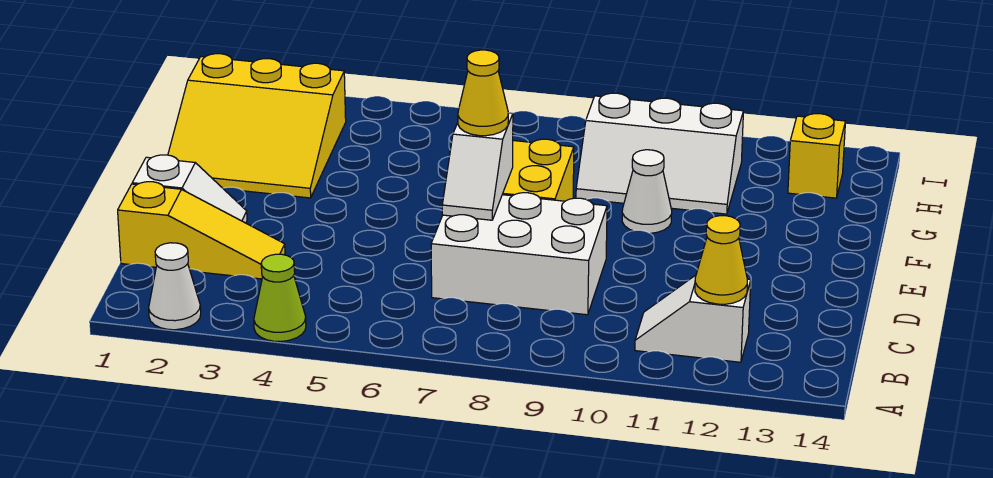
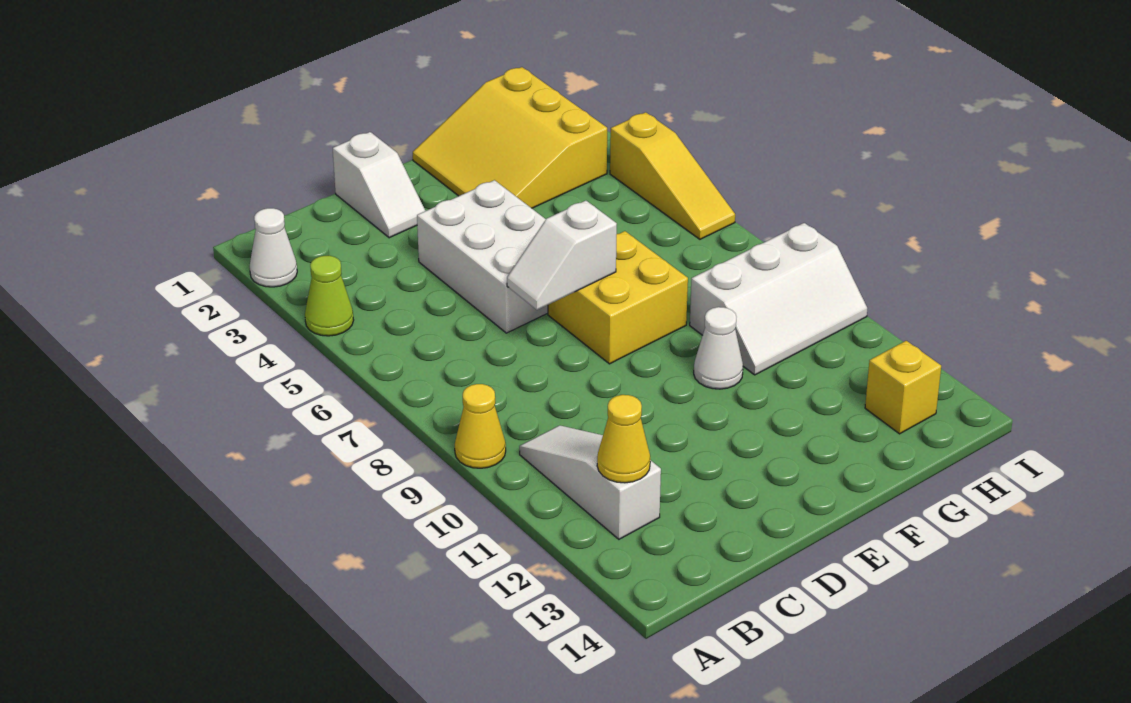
white slope B11:B12 level 1 top 12 -> white slope B10:B12 level 1 top 12
yellow slope C1:C3 level 1 top 1 -> yellow slope I4:I6 level 1 top 4
white brick C7:D9 level 1 -> white brick D4:E6 level 1
yellow cone E7 level 3 -> yellow cone A9 level 1
white slope G9:H11 level 1 top H -> white slope G9:I10 level 1 top 9

